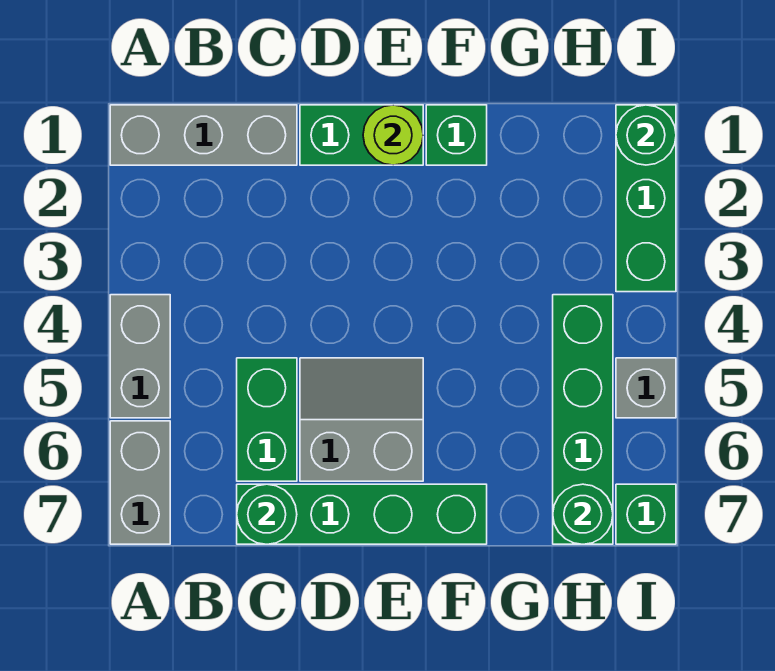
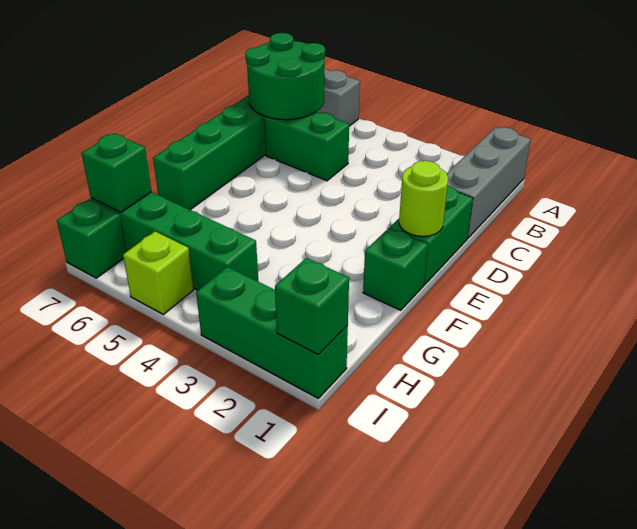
grey brick A4:A5 level 1 -> none
green round brick C7 level 2 -> green round brick B6:C7 level 2
grey slope D5:E6 level 1 top 6 -> none
green round brick H7 level 2 -> green brick H7 level 2
green round brick I1 level 2 -> green brick I1 level 2
grey brick I5 level 1 -> lime brick I5 level 1

